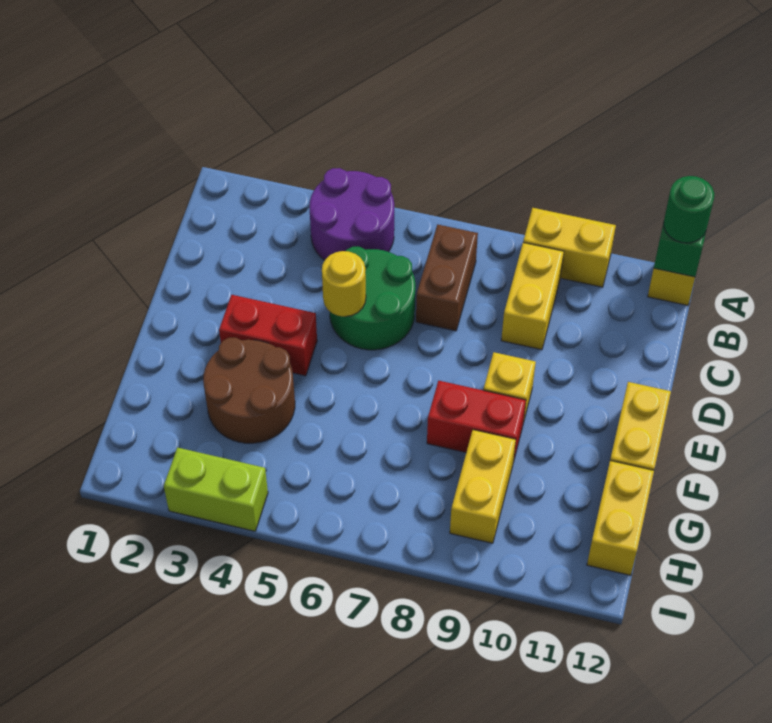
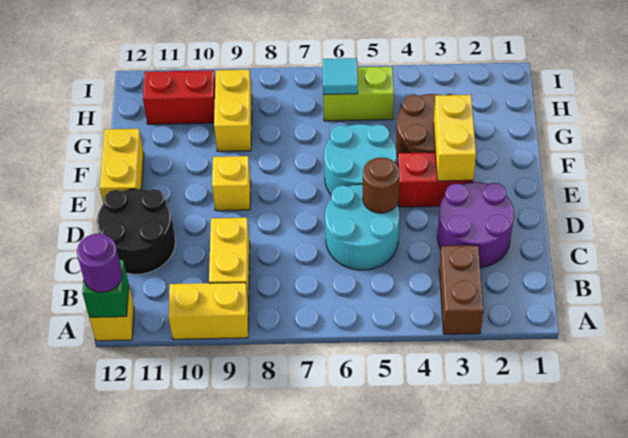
purple round brick A4:B5 level 1 -> purple round brick C2:D3 level 1
green round brick A12 level 3 -> purple round brick A12 level 3
brown brick B7:C7 level 1 -> brown brick A3:B3 level 1
green round brick C5:D6 level 1 -> cyan round brick C5:D6 level 1
none -> black round brick C11:D12 level 1
yellow round brick D5 level 2 -> brown round brick D5 level 2
none -> cyan round brick E5:F6 level 1
red brick F8:F9 level 1 -> red brick H10:H11 level 1
yellow brick G12:H12 level 1 -> yellow brick E3:F3 level 2
none -> cyan tile H6 level 2
lime brick I3:I4 level 1 -> lime brick H5:H6 level 1

